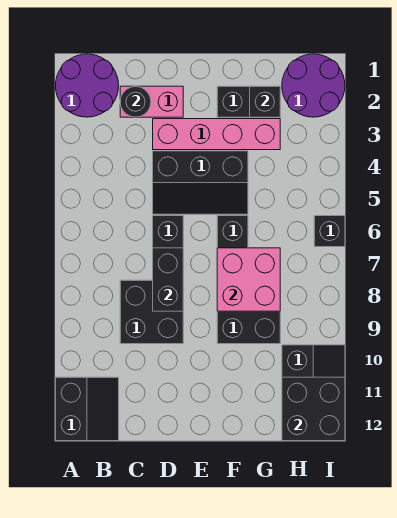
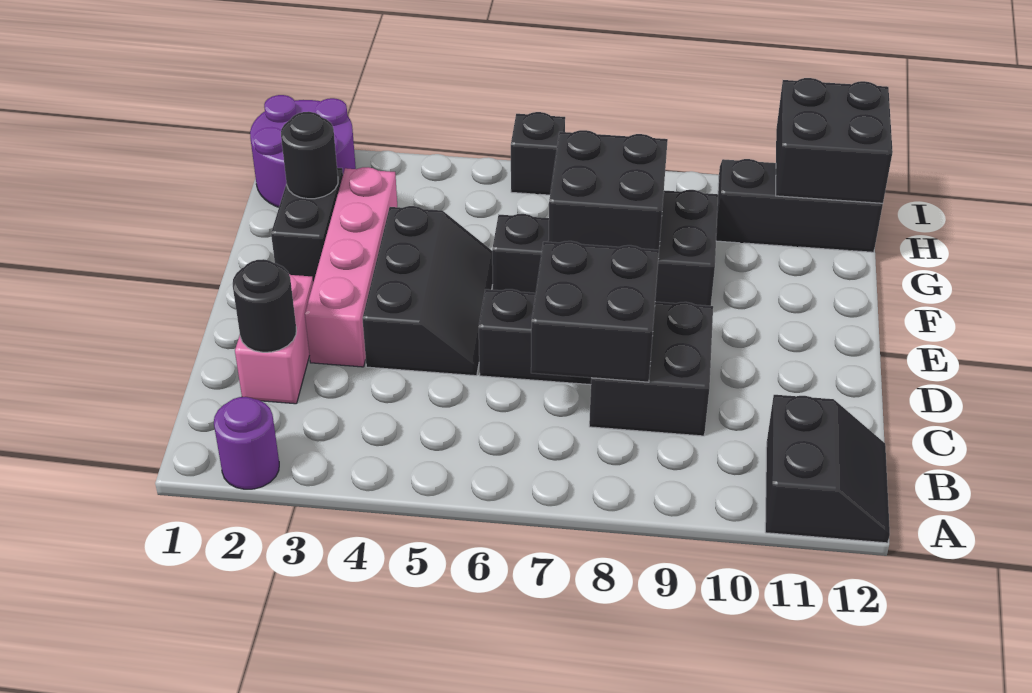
purple round brick A1:B2 level 1 -> purple round brick A2 level 1
black slope A11:B12 level 1 top A -> black slope A11:B12 level 1 top 11
black brick D7:D8 level 2 -> black brick C7:D8 level 2
pink brick F7:G8 level 2 -> black brick F7:G8 level 2
black brick G2 level 2 -> black round brick G2 level 2

